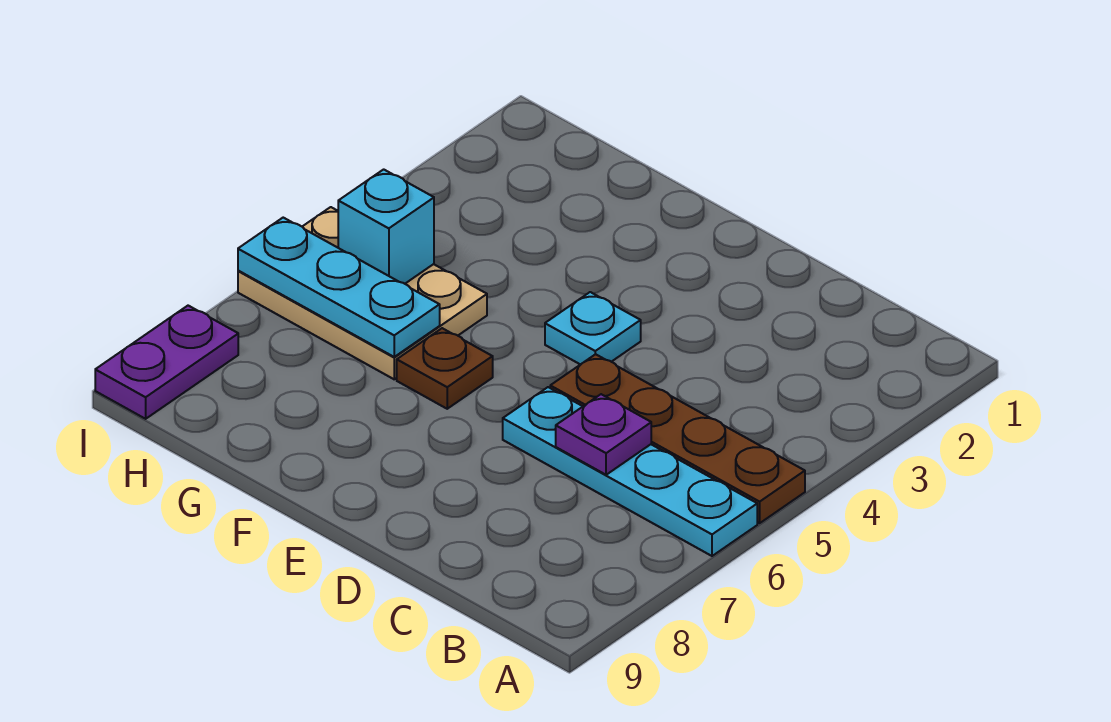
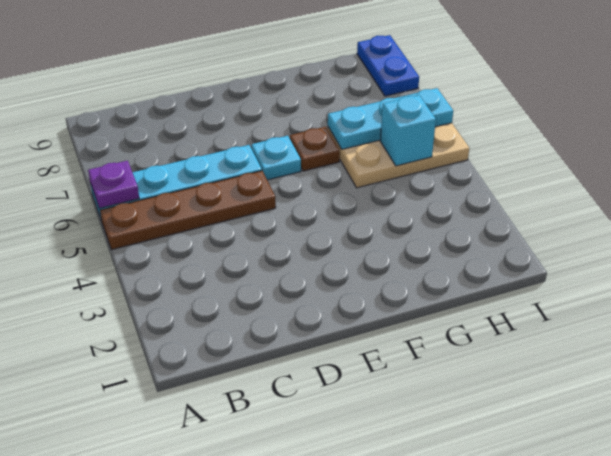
purple plate C6 level 2 -> purple plate A6 level 2
cyan plate E4 level 1 -> cyan plate E6 level 1
purple plate I8:I9 level 1 -> blue plate I8:I9 level 1

